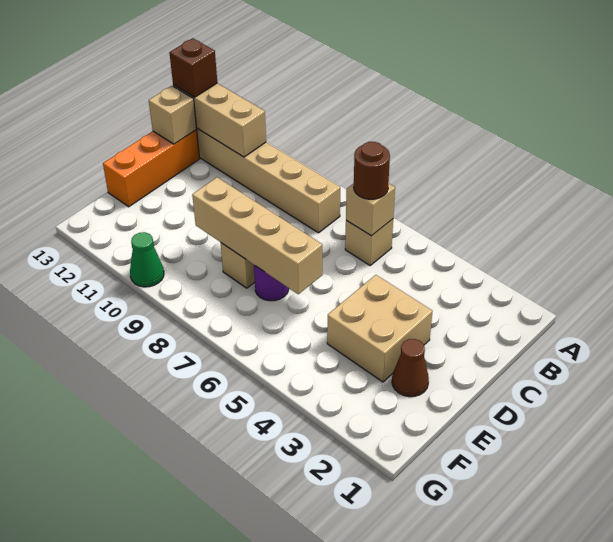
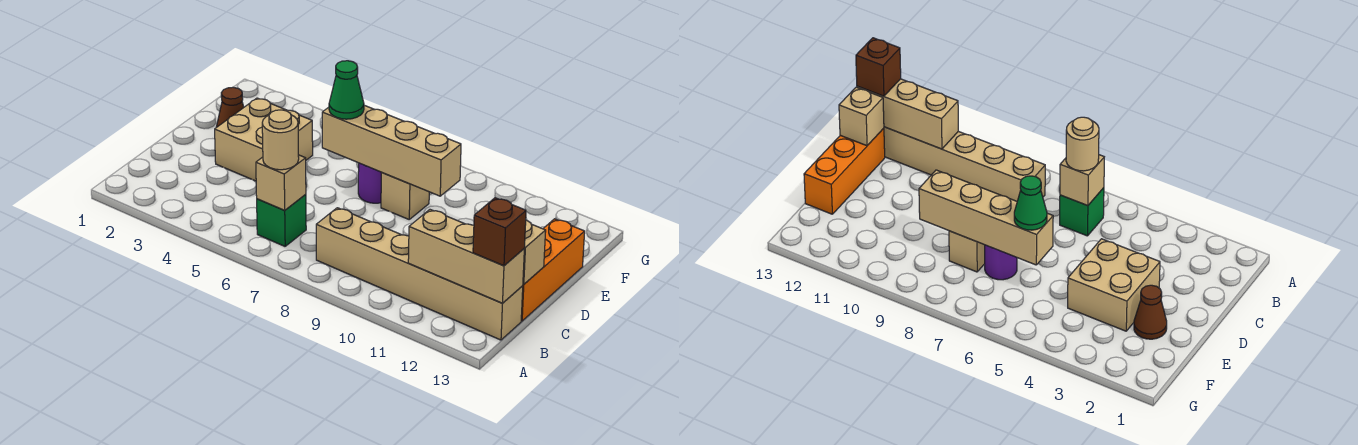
tan brick B6 level 1 -> green brick B6 level 1
brown round brick B6 level 3 -> tan round brick B6 level 3
green cone G10 level 1 -> green cone E6 level 3

